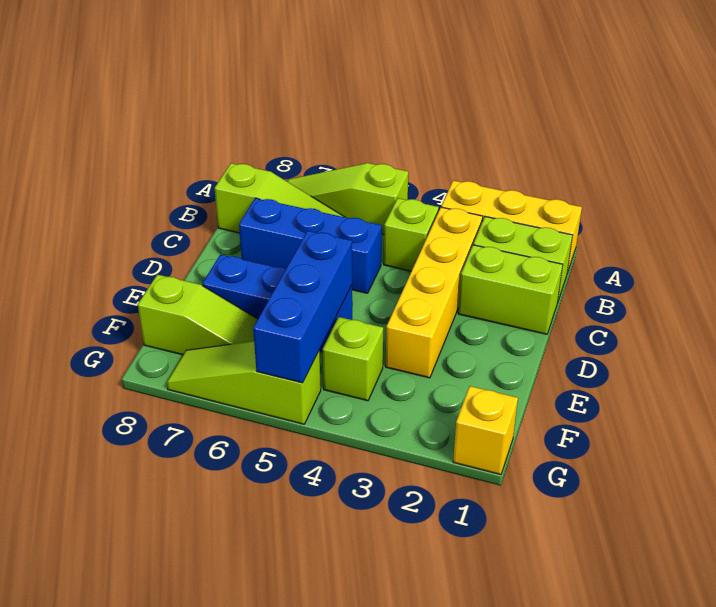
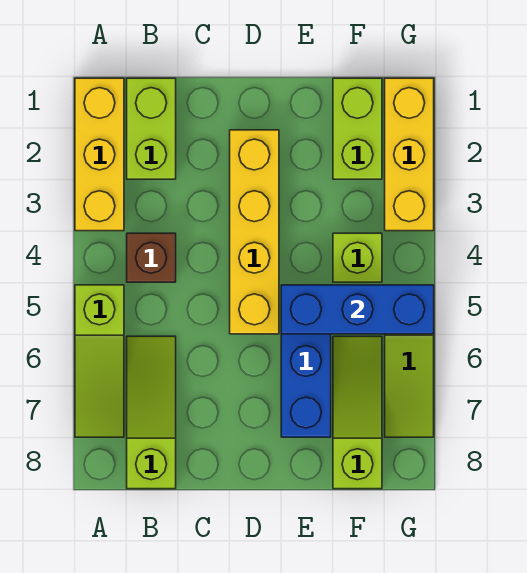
yellow brick B3:E3 level 1 -> yellow brick D2:D5 level 1
lime brick B4 level 1 -> brown brick B4 level 1
lime brick C1:C2 level 1 -> lime brick F1:F2 level 1
blue brick C5:C7 level 1 -> none
yellow brick G1 level 1 -> yellow brick G1:G3 level 1

